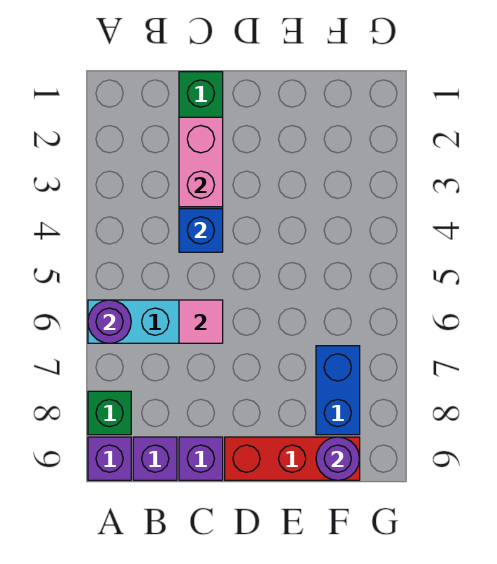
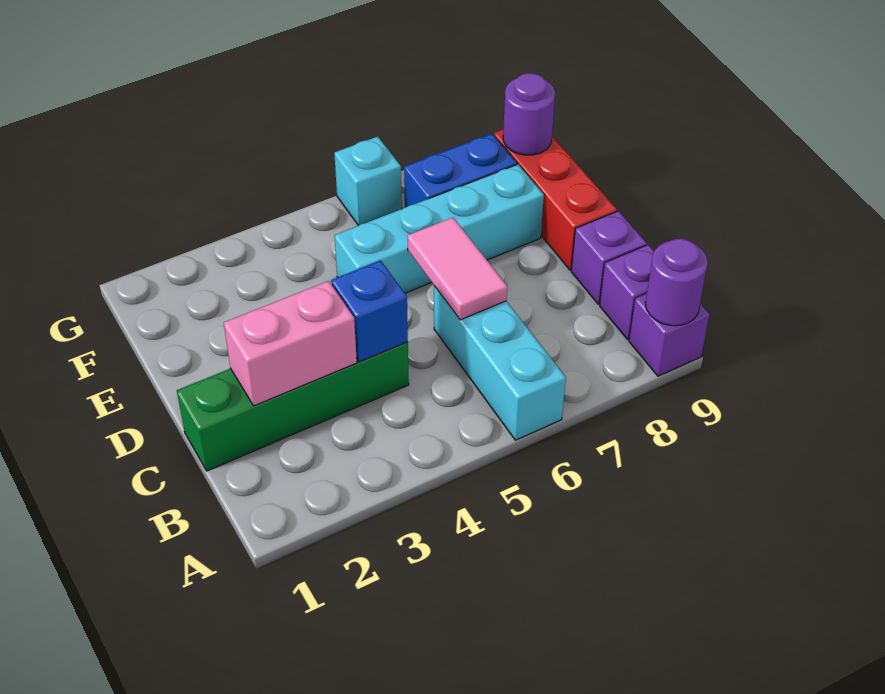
purple round brick A6 level 2 -> purple round brick A9 level 2
green brick A8 level 1 -> none
pink tile C6 level 2 -> pink tile C6:D6 level 2
none -> cyan brick E5:E8 level 1
none -> cyan brick G6 level 1

